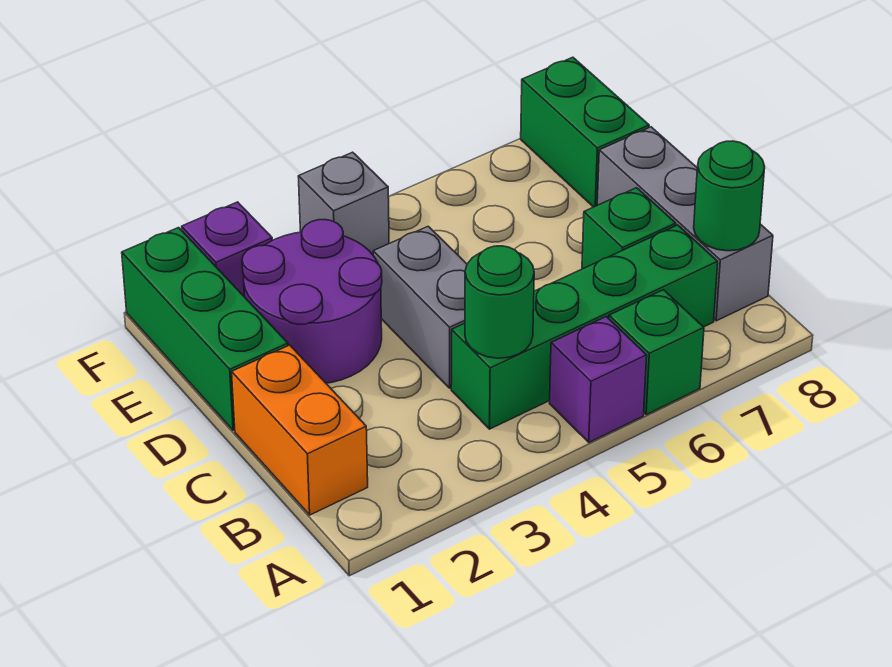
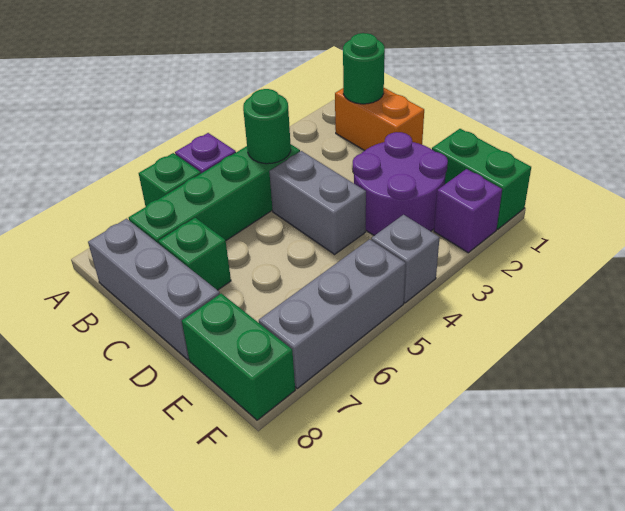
green round brick B8 level 2 -> green round brick B1 level 2
green brick D1:F1 level 1 -> green brick E1:F1 level 1
none -> grey brick F5:F7 level 1

